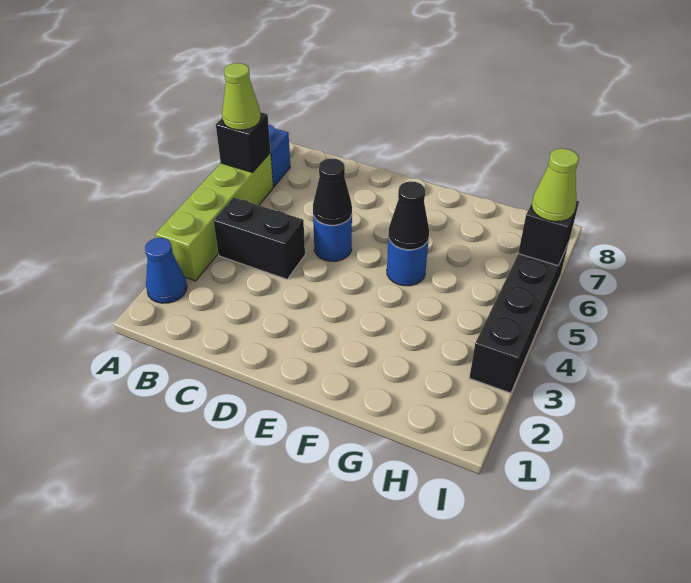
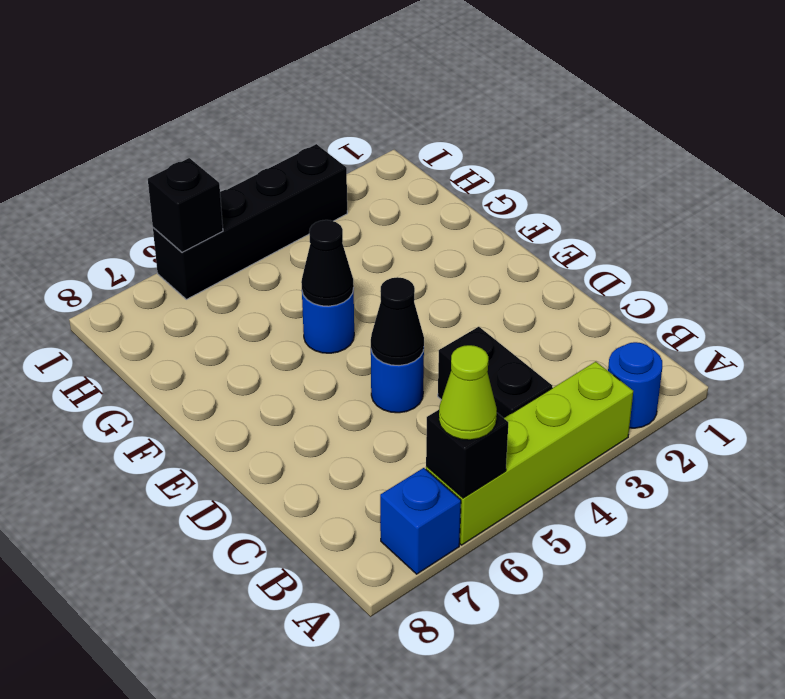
blue cone A2 level 1 -> blue round brick A2 level 1
lime cone I6 level 3 -> none

